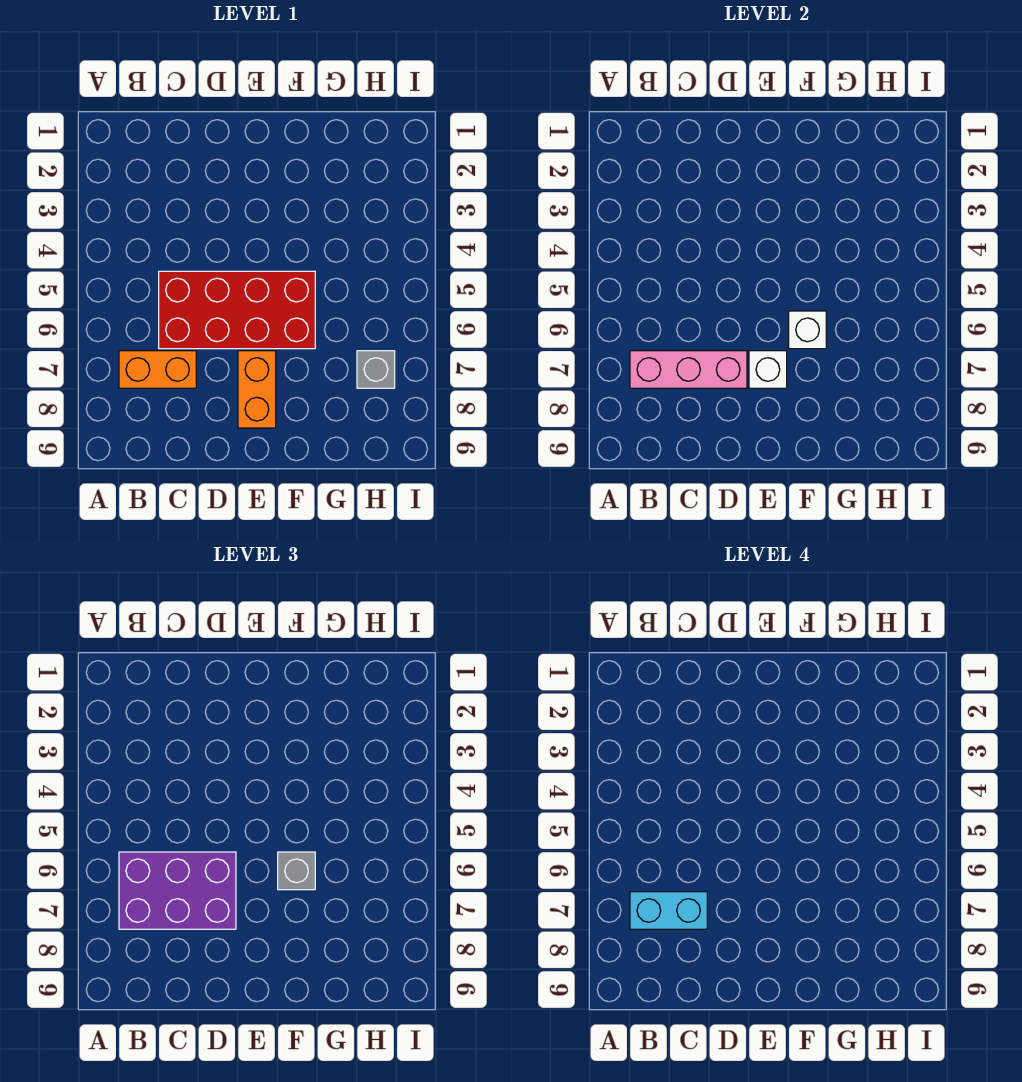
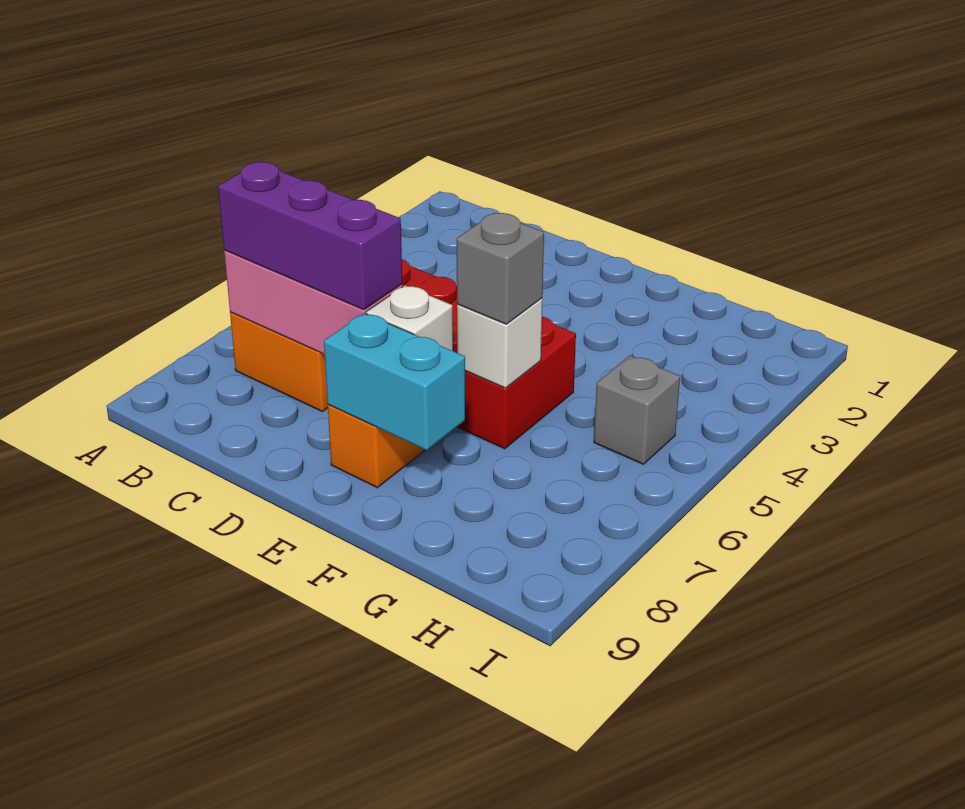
purple brick B6:D7 level 3 -> purple brick B7:D7 level 3
cyan brick B7:C7 level 4 -> cyan brick E8:F8 level 2
grey brick H7 level 1 -> grey brick H5 level 1

